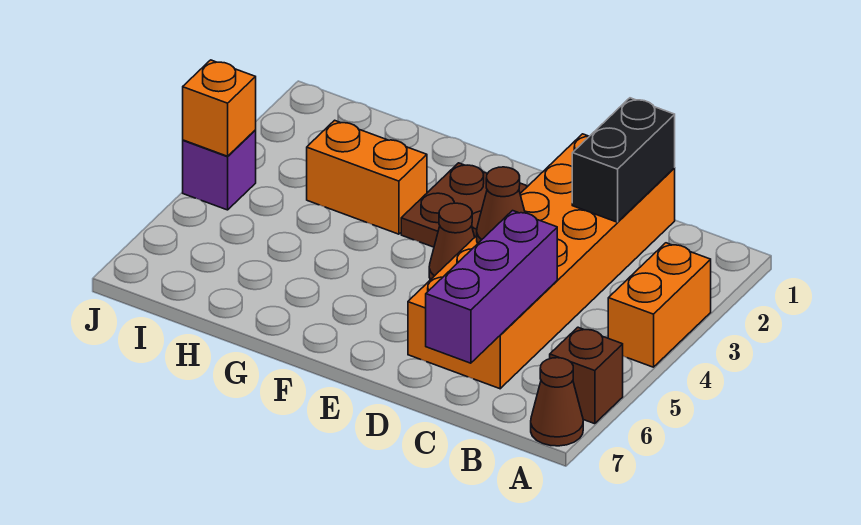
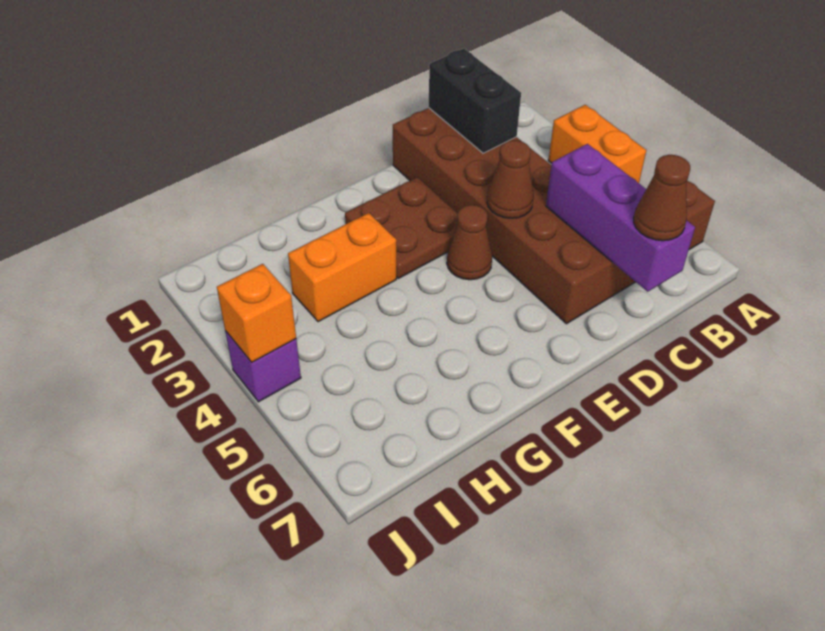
brown cone A7 level 1 -> brown cone C7 level 3
orange brick C1:D6 level 1 -> brown brick C1:D6 level 1

